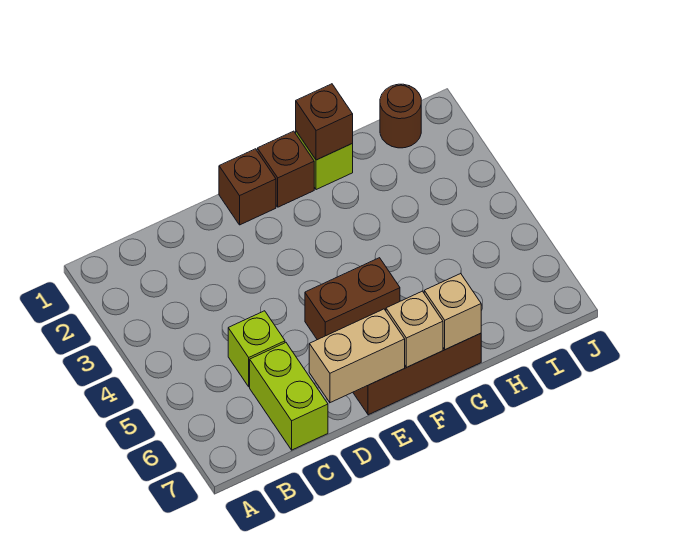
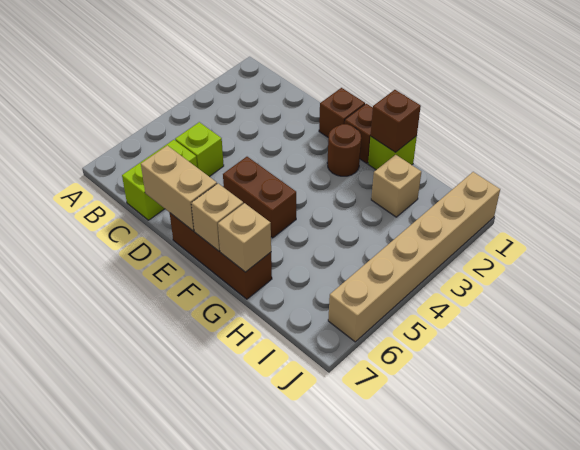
none -> tan brick H2 level 1
brown round brick I1 level 1 -> brown round brick F2 level 1
none -> tan brick J1:J6 level 1

